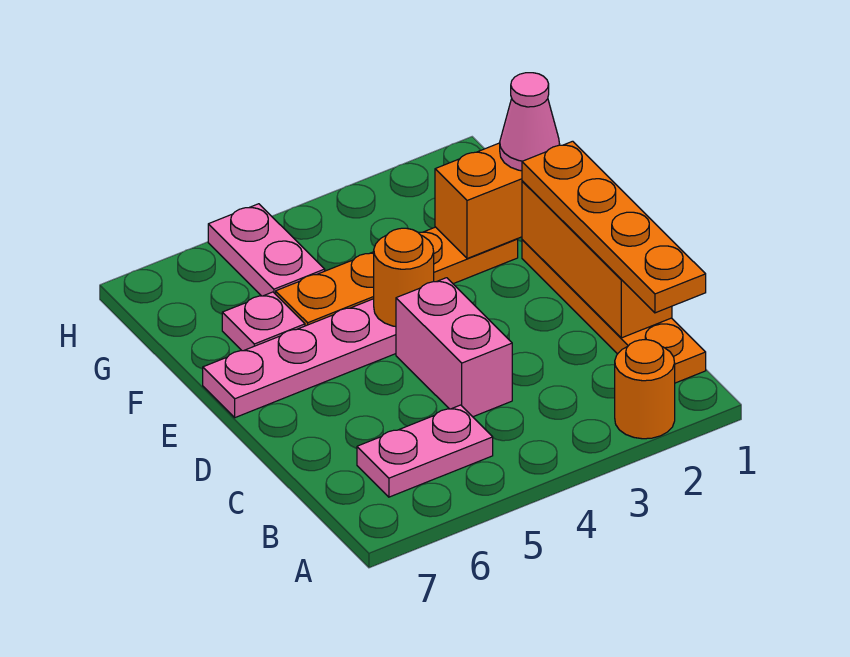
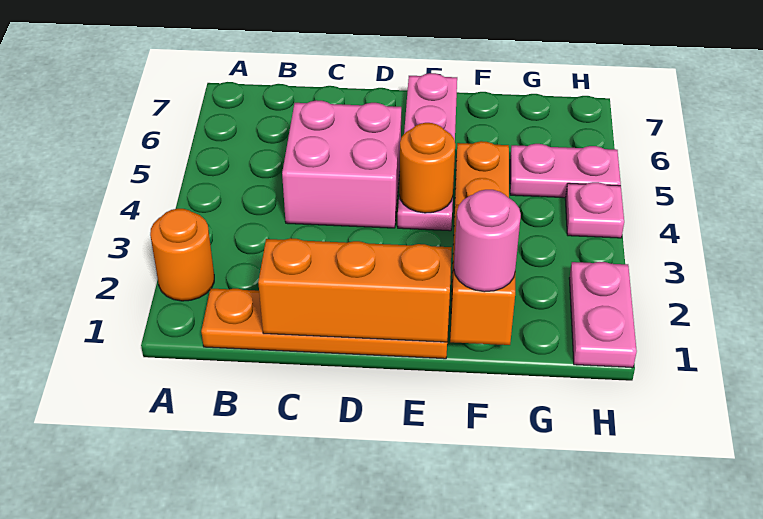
orange plate B1:E1 level 3 -> none
pink plate B5:B6 level 1 -> pink plate H1:H2 level 1
pink brick C4:D4 level 1 -> pink brick C4:D5 level 1
pink cone F1 level 3 -> pink round brick F1 level 3
pink plate F6 level 1 -> pink plate H4 level 1

